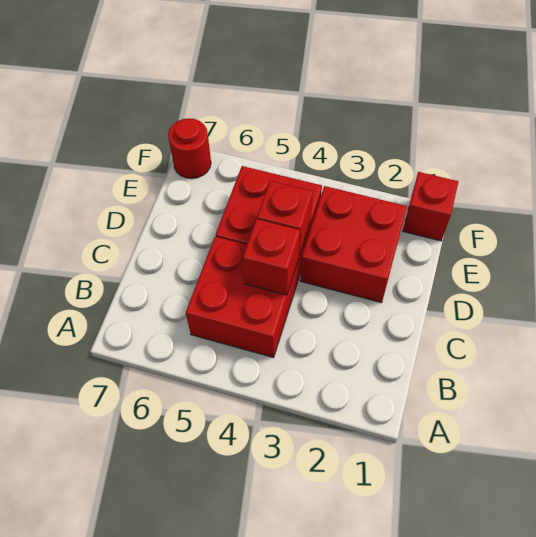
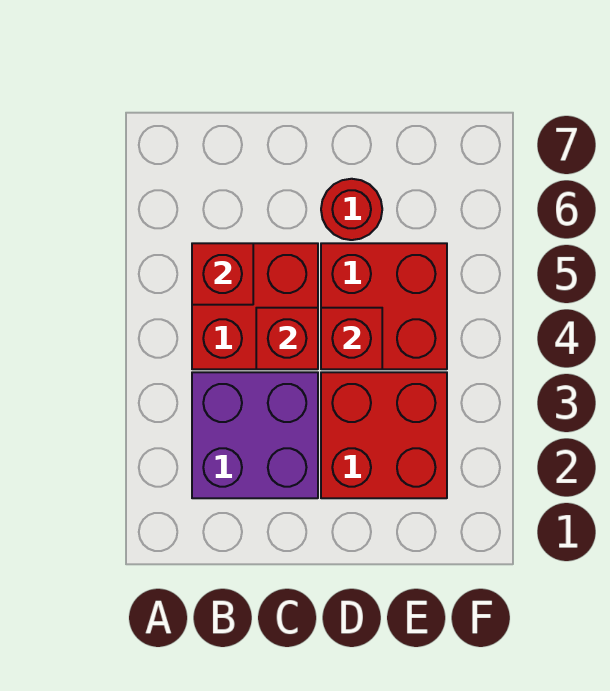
none -> purple brick B2:C3 level 1
red brick F1 level 1 -> red brick B5 level 2
red round brick F7 level 1 -> red round brick D6 level 1

